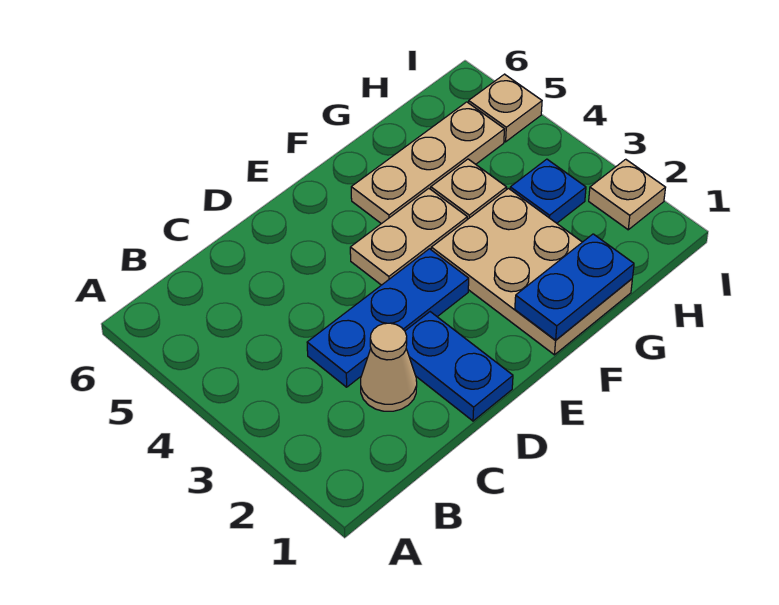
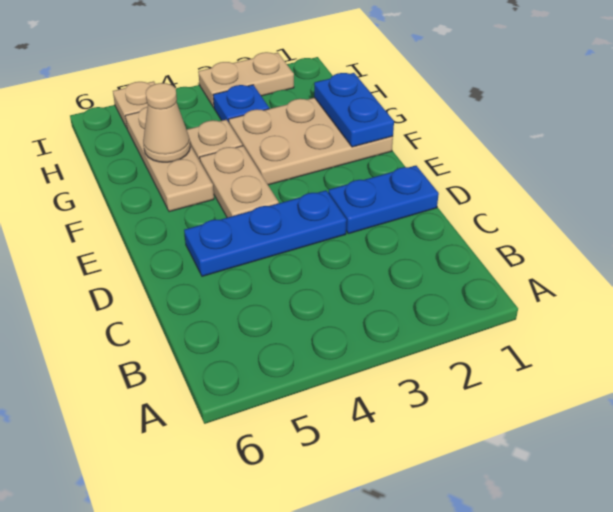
tan cone C2 level 1 -> tan cone G5 level 2
blue plate C3:E3 level 1 -> blue plate D3:D5 level 1
tan plate I2 level 1 -> tan plate I2:I3 level 1

